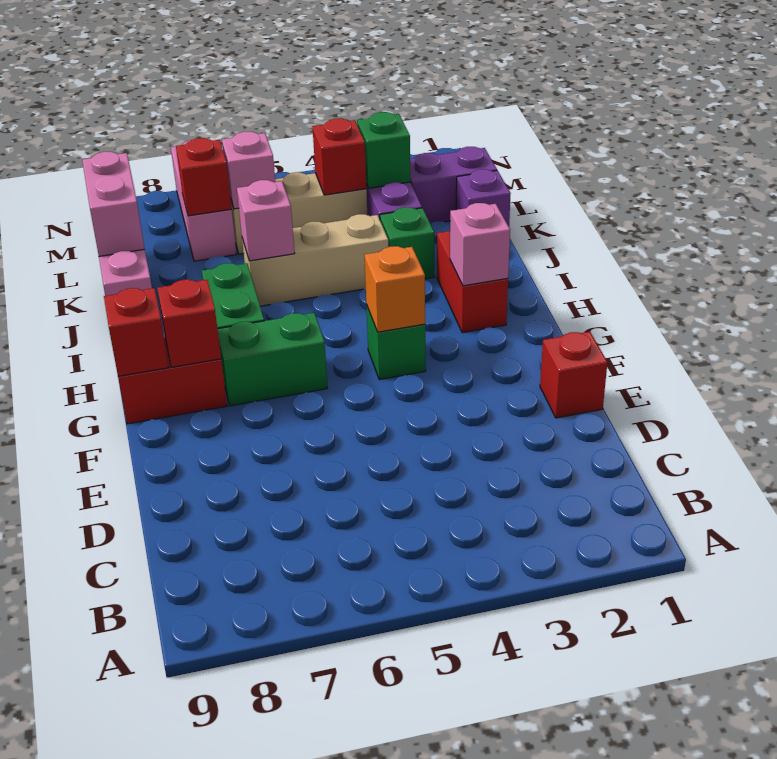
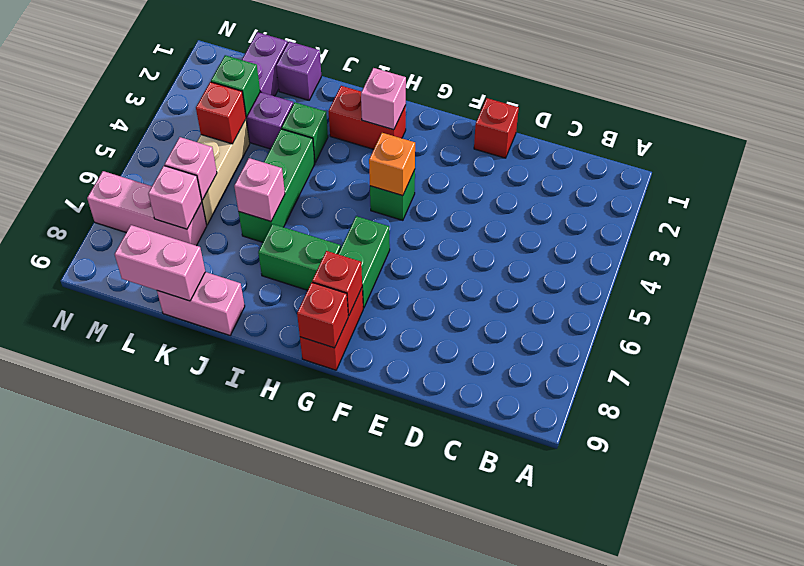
tan brick J4:J6 level 1 -> green brick J4:J6 level 1
red brick L7 level 2 -> pink brick L7 level 2

